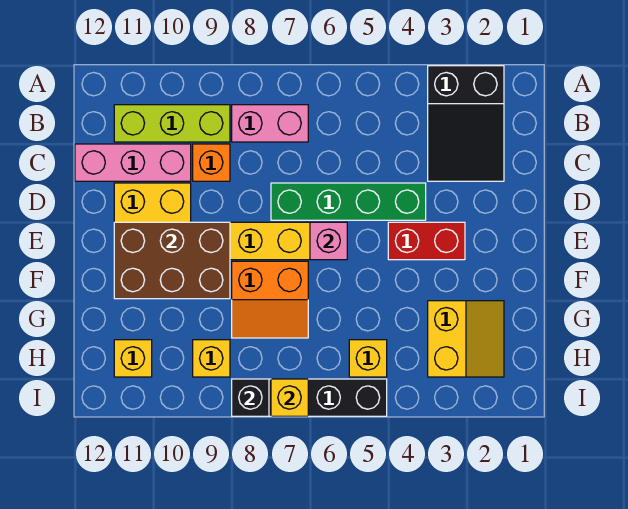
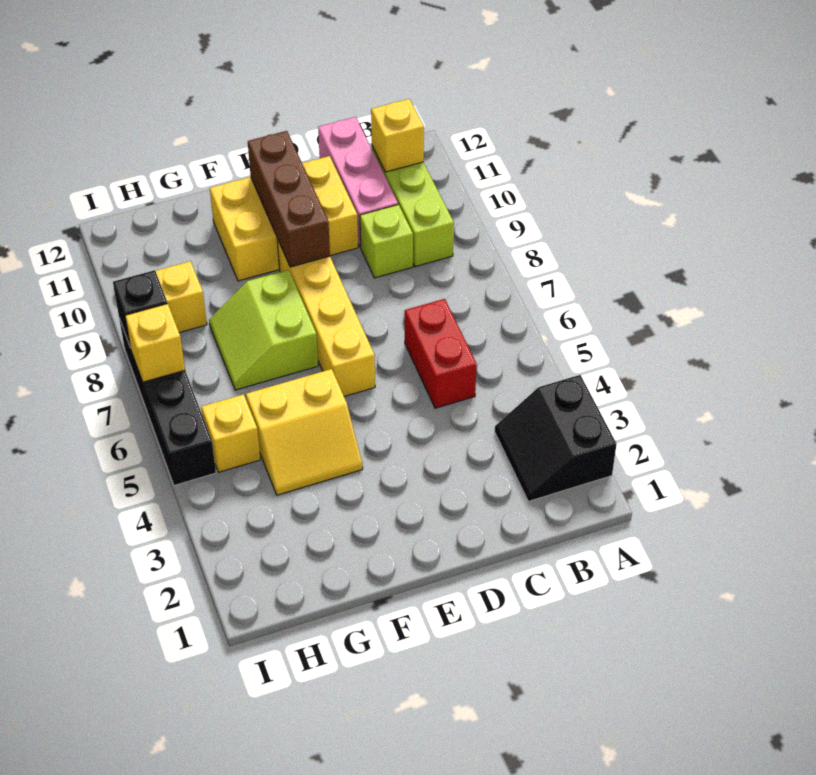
black slope A2:C3 level 1 top A -> black slope A2:B3 level 1 top A
pink brick B7:B8 level 1 -> none
orange brick C9 level 1 -> lime brick C9 level 1
green brick D4:D7 level 1 -> none
red brick E3:E4 level 1 -> red brick C5:C6 level 1
pink brick E6 level 2 -> none
brown brick E9:F11 level 2 -> brown brick E9:E11 level 2
orange slope F7:G8 level 1 top F -> lime slope F7:G8 level 1 top F
yellow slope G2:H3 level 1 top 3 -> yellow slope F4:G5 level 1 top 5
yellow brick H11 level 1 -> yellow brick B11 level 2

